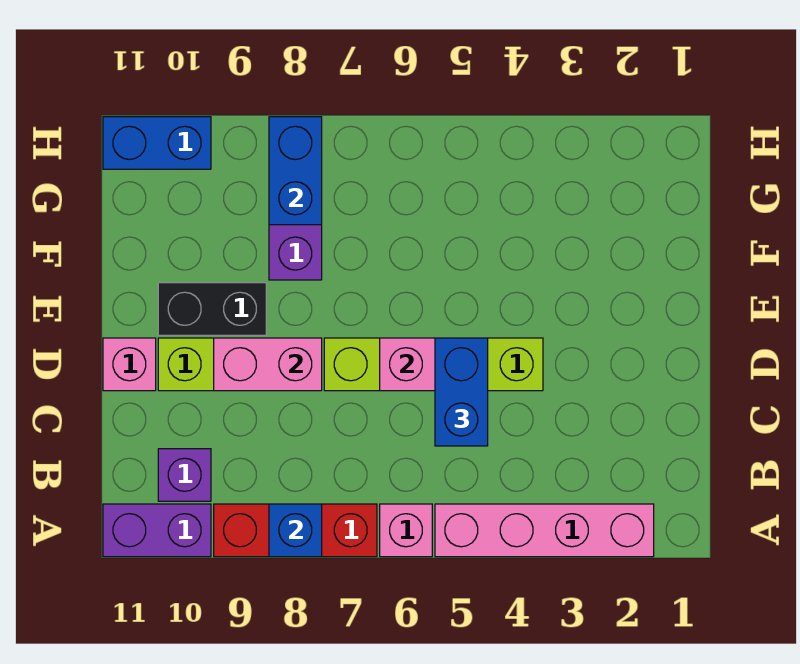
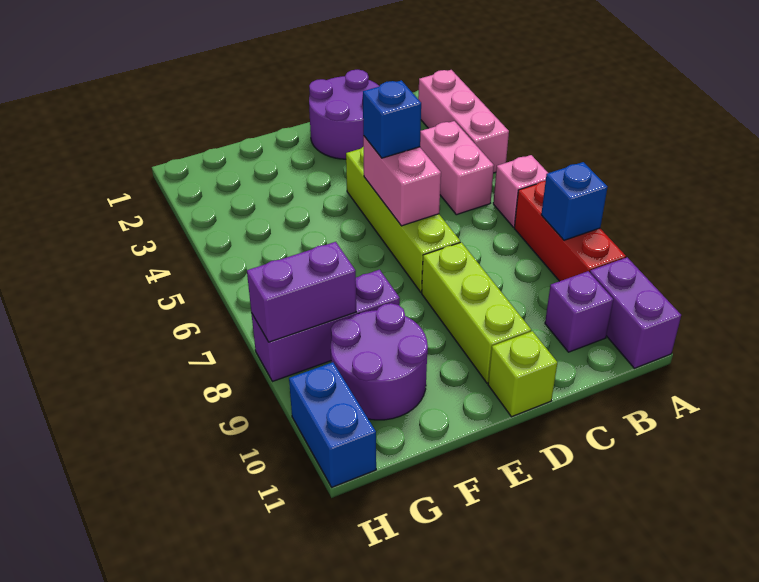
pink brick A2:A5 level 1 -> pink brick A2:A4 level 1
none -> purple round brick C1:D2 level 1
blue brick C5:D5 level 3 -> blue brick D5 level 3
pink brick D8:D9 level 2 -> pink brick B4:B5 level 1
pink brick D11 level 1 -> lime brick D11 level 1
black brick E9:E10 level 1 -> none
none -> purple round brick F9:G10 level 1
blue brick G8:H8 level 2 -> purple brick G8:H8 level 2

